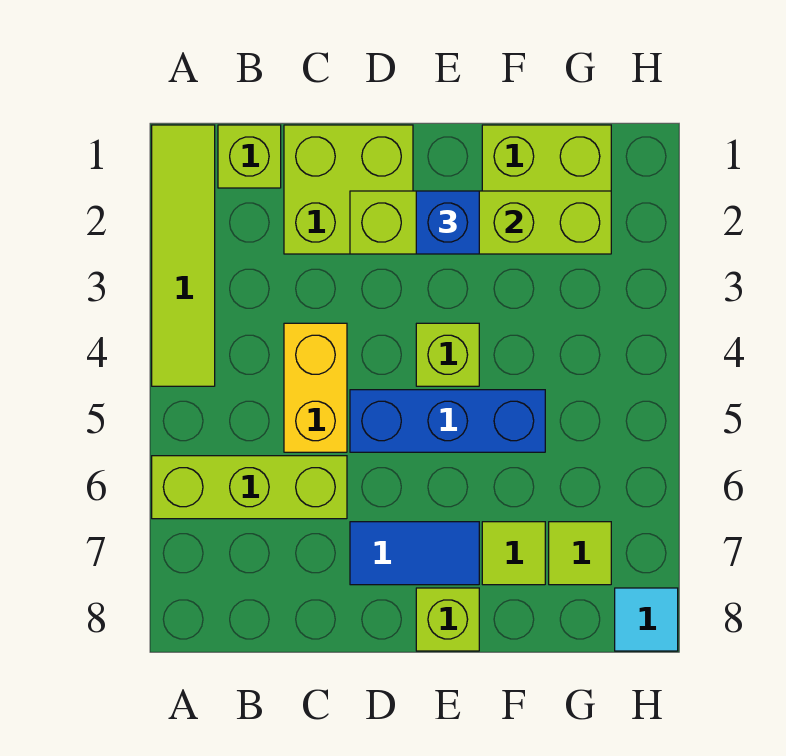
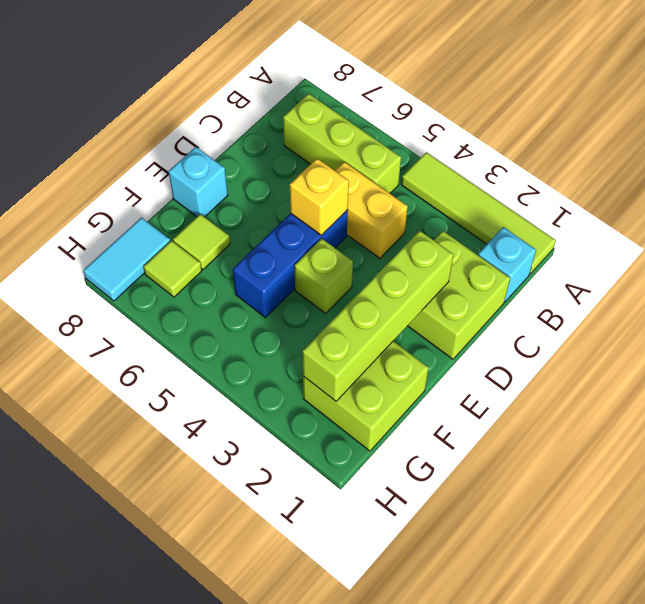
lime brick A6:C6 level 1 -> lime brick B5:B7 level 1
lime brick B1 level 1 -> cyan brick B1 level 1
none -> yellow brick D5 level 2
blue tile D7:E7 level 1 -> none
blue brick E2 level 3 -> none
lime brick E8 level 1 -> cyan brick E8 level 1
cyan tile H8 level 1 -> cyan tile G8:H8 level 1

